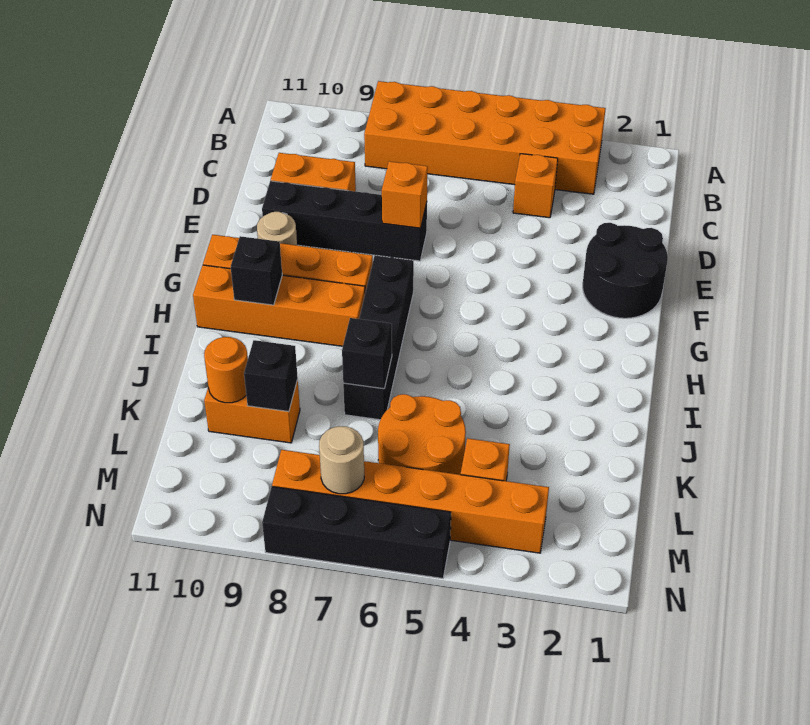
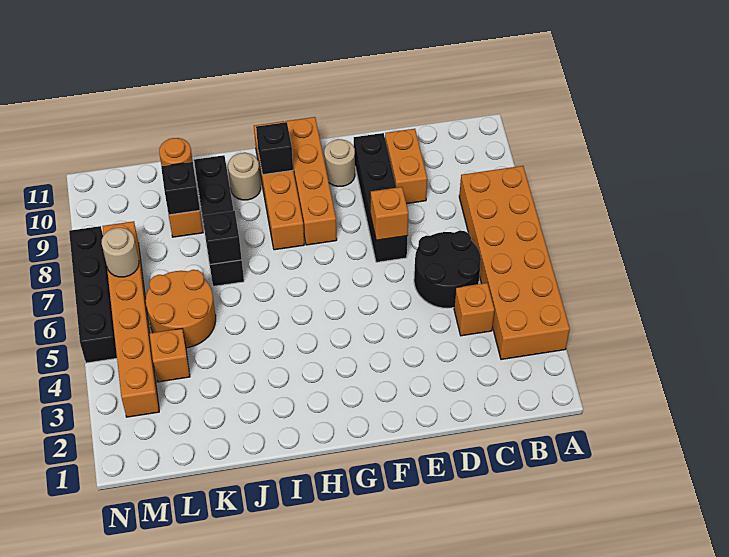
black round brick E1:F2 level 1 -> black round brick C5:D6 level 1
black brick G7:J7 level 1 -> black brick J7:J10 level 1
none -> tan round brick I10 level 1

